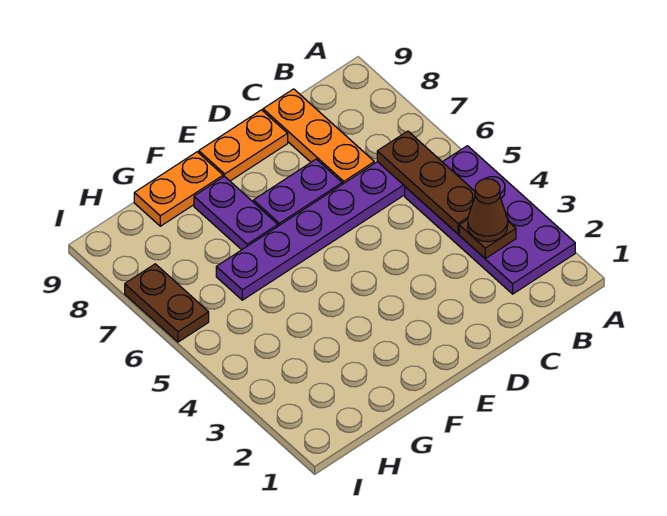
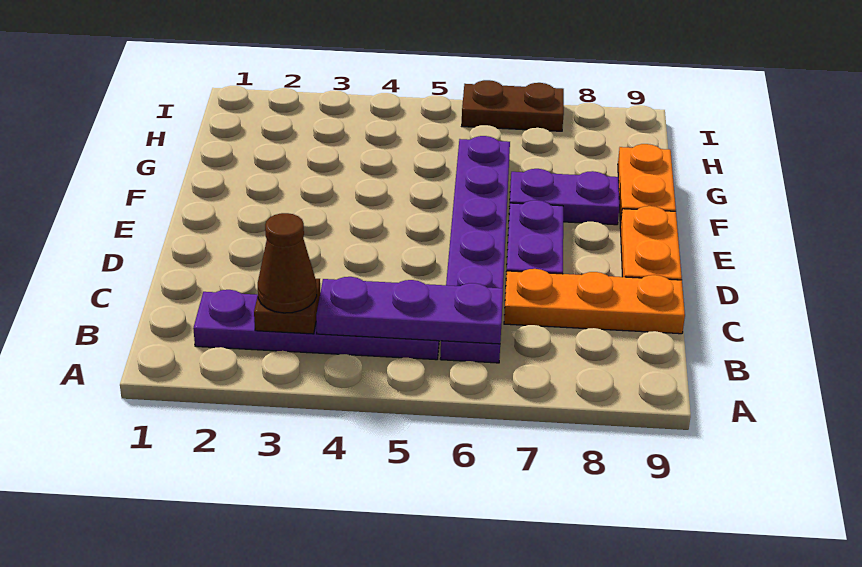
purple plate A2:B5 level 1 -> purple plate B2:B5 level 1
brown plate B4:B6 level 2 -> purple plate B4:B6 level 2

